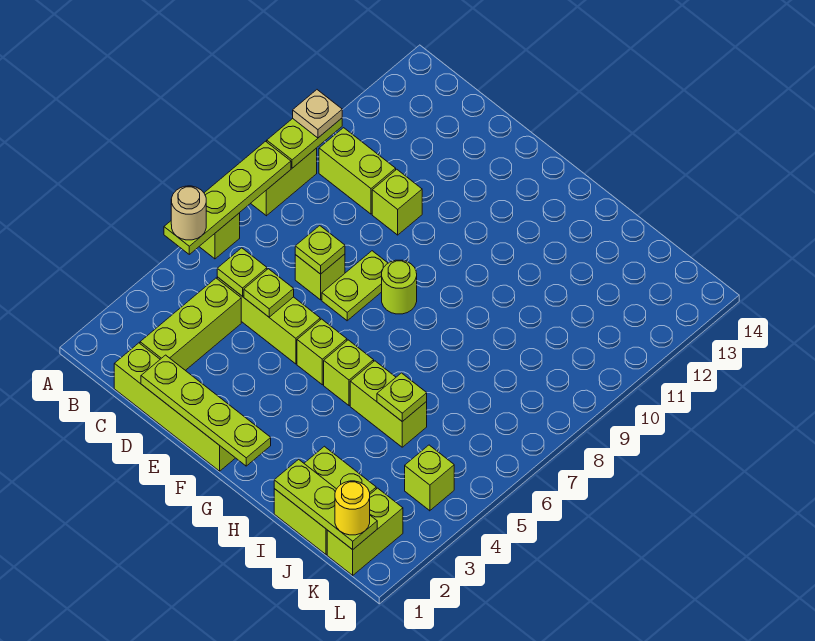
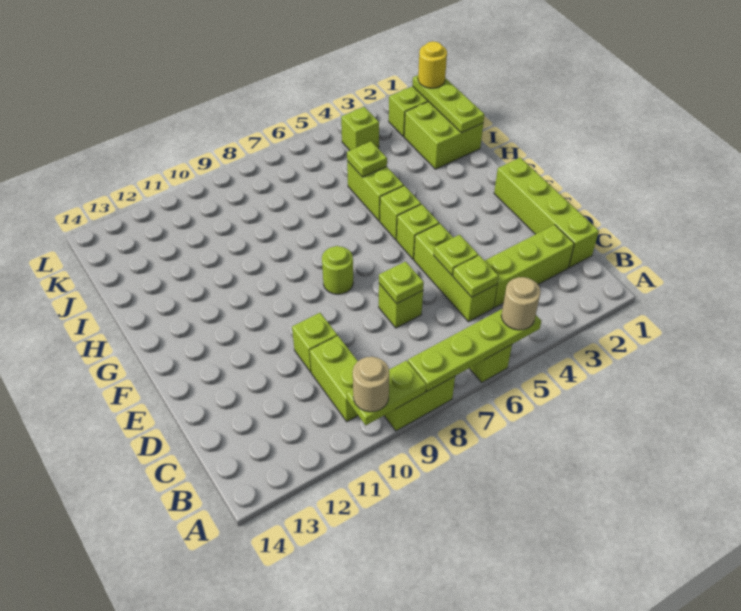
tan plate A10 level 3 -> tan round brick A10 level 3
lime plate D1:G1 level 2 -> none
lime plate E7:E8 level 1 -> none

